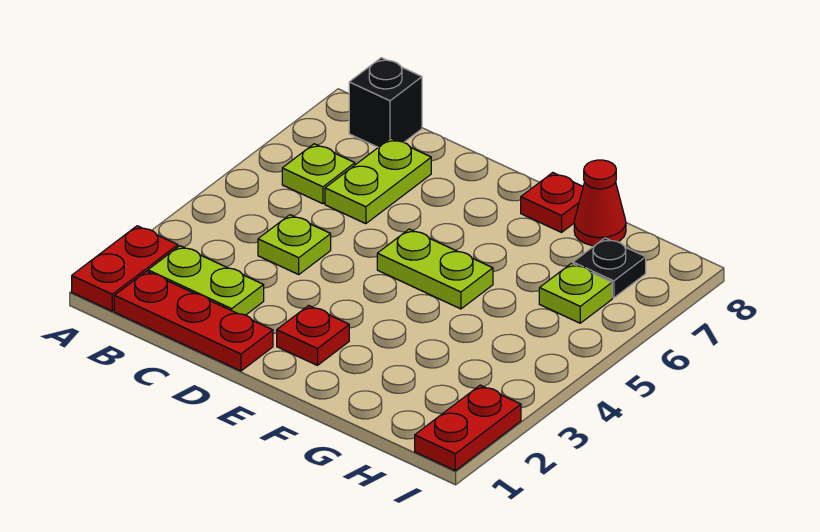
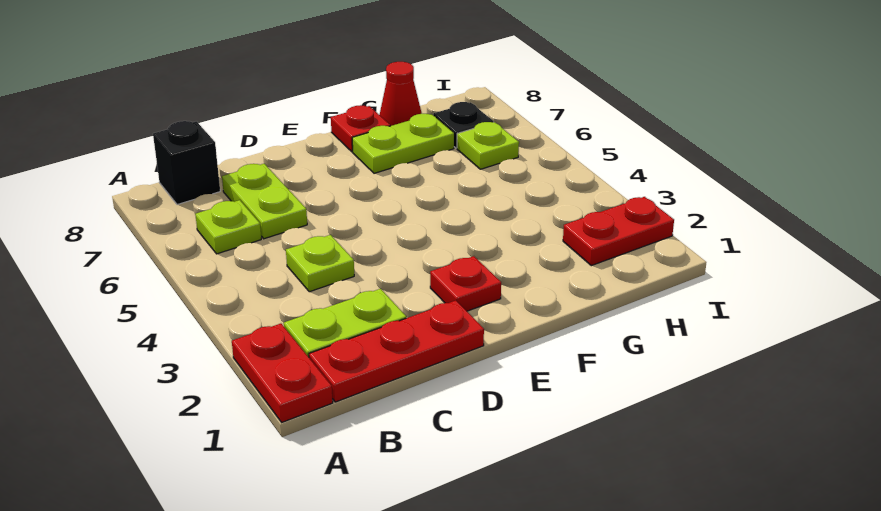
lime plate E5:F5 level 1 -> lime plate F7:G7 level 1
red plate I1:I2 level 1 -> red plate H2:I2 level 1

